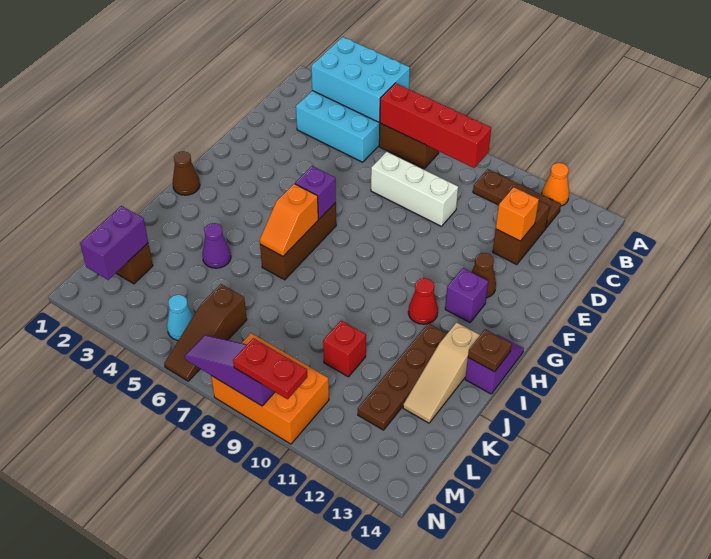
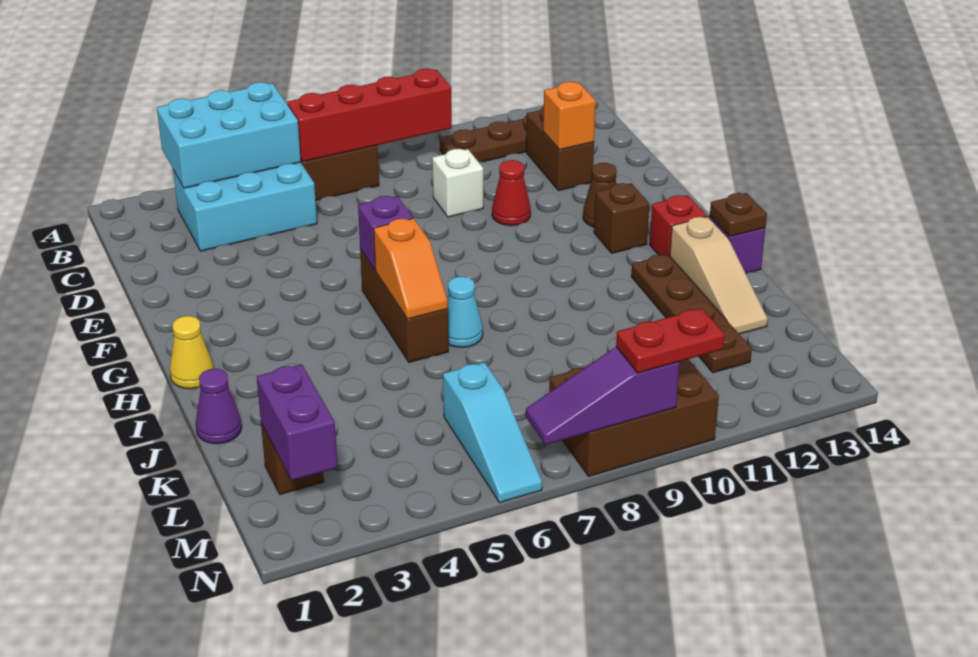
orange cone A12 level 1 -> none
white brick D7:D9 level 1 -> white brick D9 level 1
purple brick G12 level 1 -> brown brick G12 level 1
brown cone H1 level 1 -> yellow cone H1 level 1
red cone H11 level 1 -> red cone E10 level 1
purple cone J4 level 1 -> purple cone J1 level 1
red brick K10 level 1 -> red brick H13 level 1
brown slope L6:N6 level 1 top L -> cyan slope L6:N6 level 1 top L
cyan cone M5 level 1 -> cyan cone I7 level 1
orange brick M8:N10 level 1 -> brown brick M8:N10 level 1

